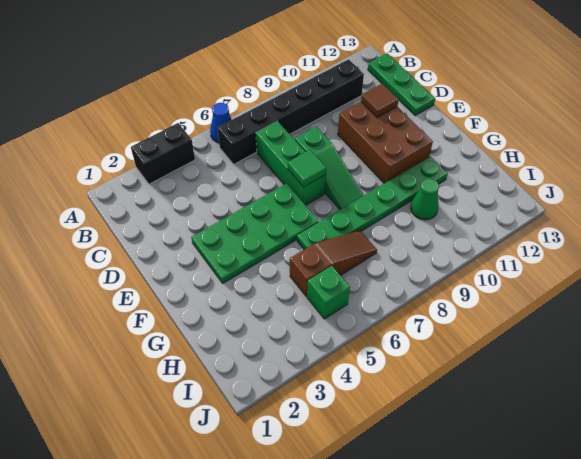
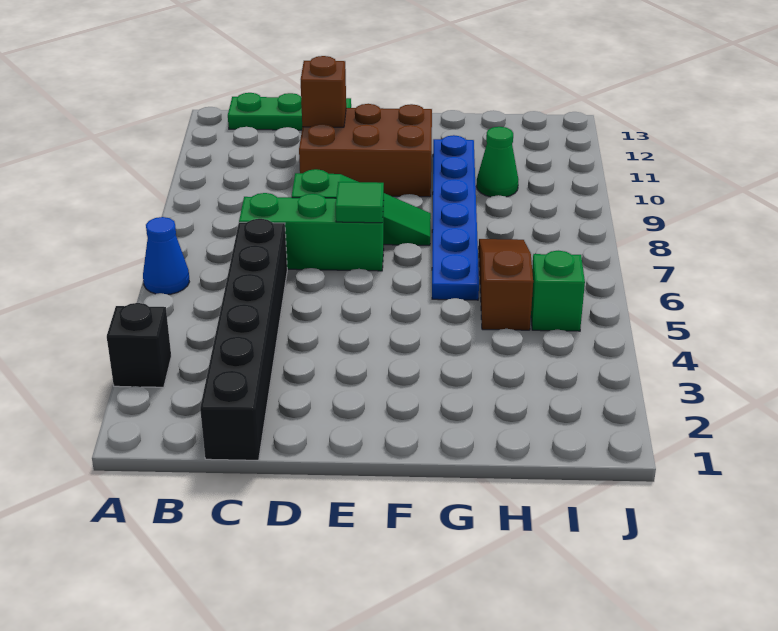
black brick A3:A4 level 1 -> black brick A3 level 1
black brick B6:B11 level 1 -> black brick C1:C6 level 1
brown tile D11 level 2 -> brown brick D11 level 2
green plate E3:F6 level 1 -> none
green plate G6:G11 level 1 -> blue plate G6:G11 level 1

